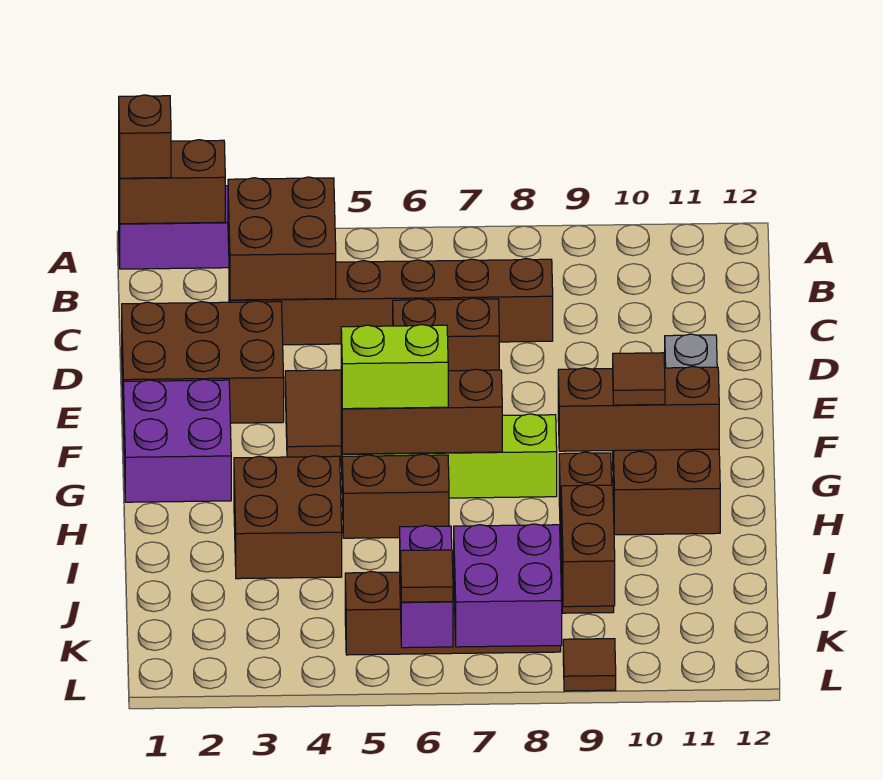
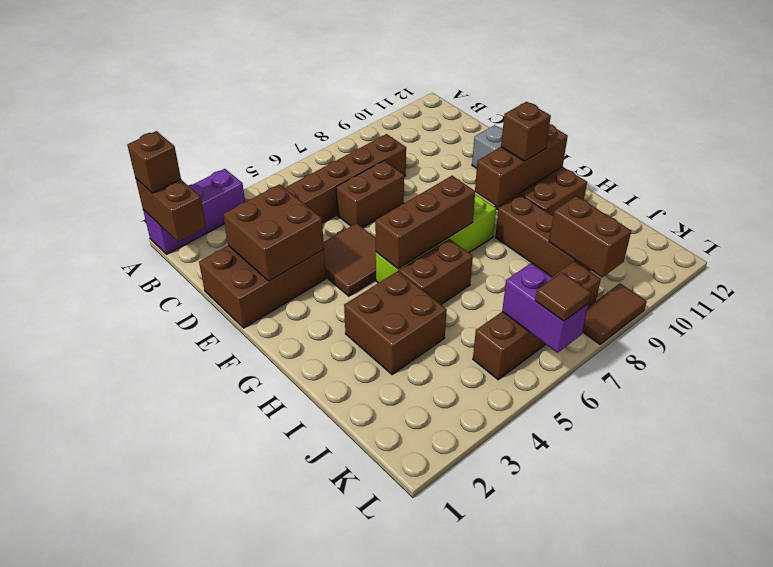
brown brick A1:A2 level 2 -> brown brick A1:B1 level 2
brown brick B3:C4 level 2 -> brown brick D2:E3 level 2
purple brick F1:G2 level 1 -> none
lime brick G5:G6 level 3 -> none
brown tile G10 level 3 -> brown brick G10 level 3
purple brick K7:L8 level 2 -> none
brown tile L9 level 1 -> brown tile L8:L9 level 1

